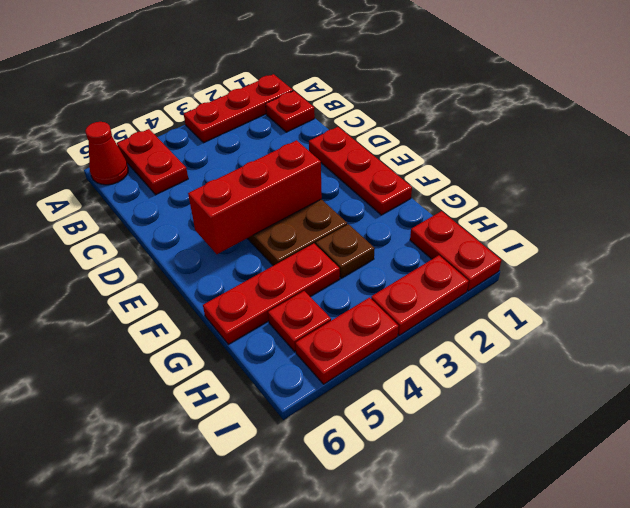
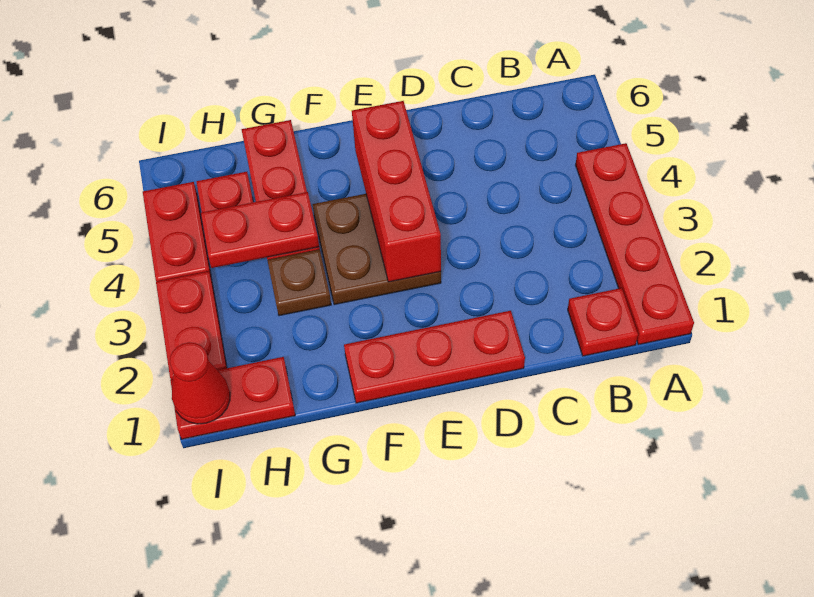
red plate A1:A3 level 1 -> red plate A1:A4 level 1
red plate A5:B5 level 1 -> red plate G4:H4 level 2
red cone A6 level 1 -> red cone I1 level 2

